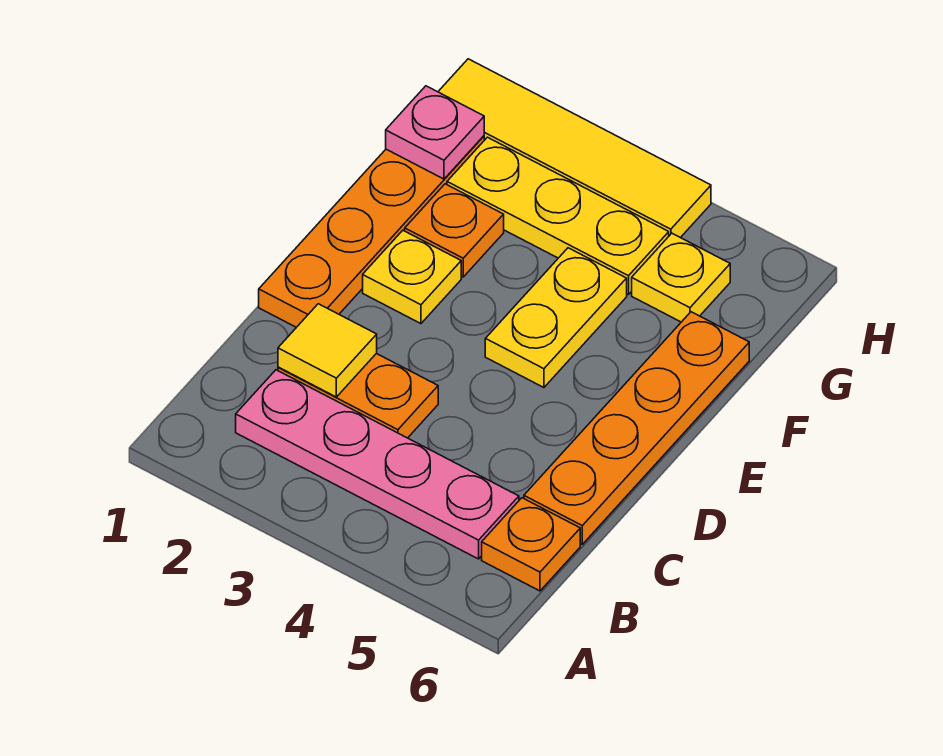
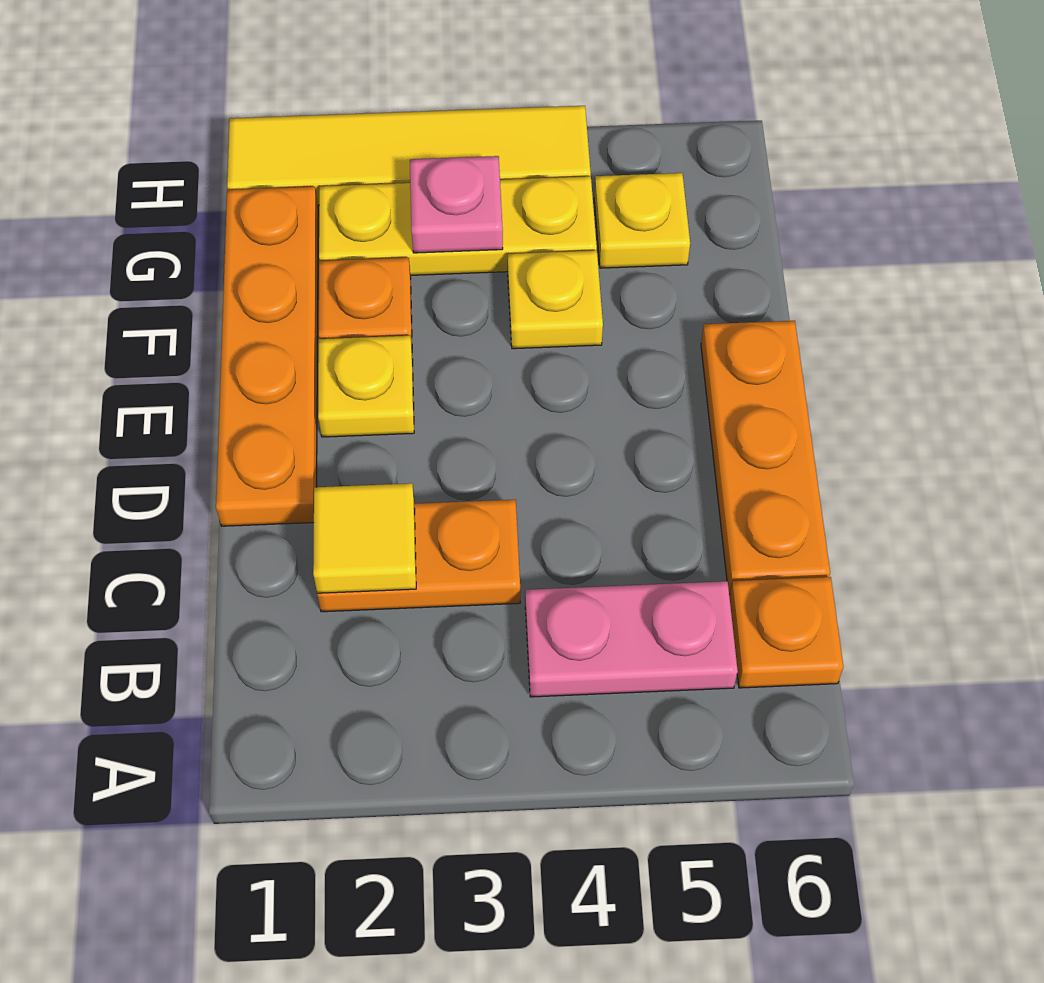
pink plate B2:B5 level 1 -> pink plate B4:B5 level 1
orange plate C6:F6 level 1 -> orange plate C6:E6 level 1
yellow plate E4:F4 level 1 -> yellow plate F4 level 1
pink plate G1 level 2 -> pink plate G3 level 2

